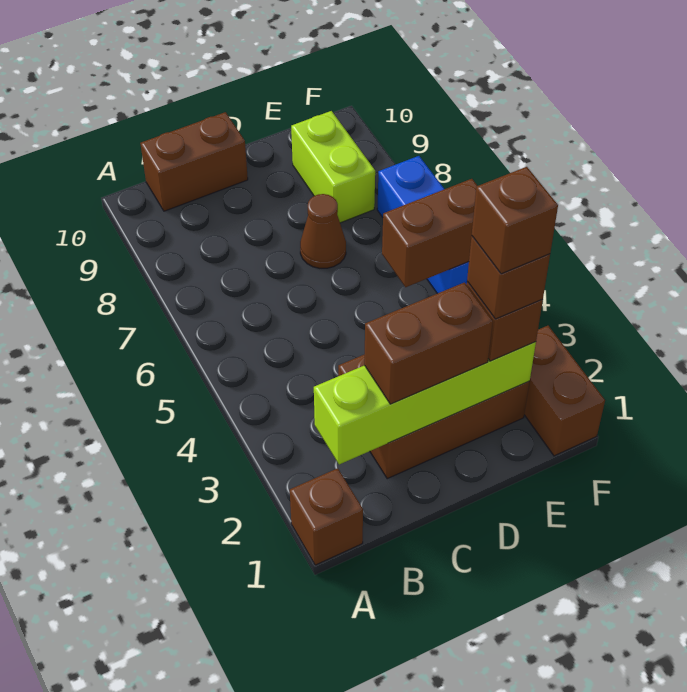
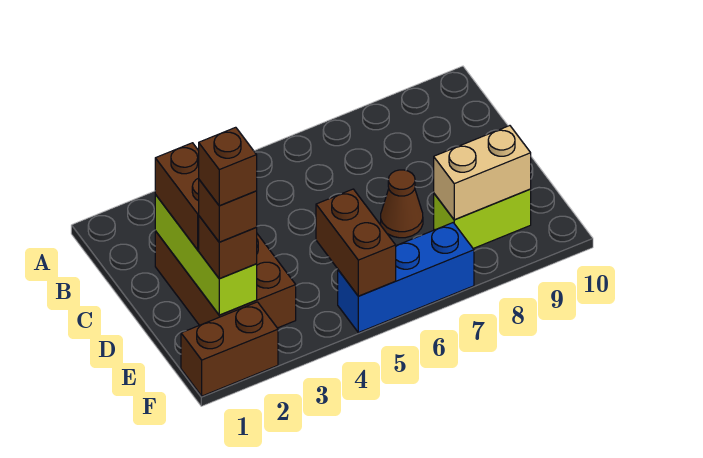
brown brick A1 level 1 -> none
lime brick B2:E2 level 2 -> lime brick C2:E2 level 2
brown brick B10:C10 level 1 -> none
none -> tan brick E8:E9 level 2

